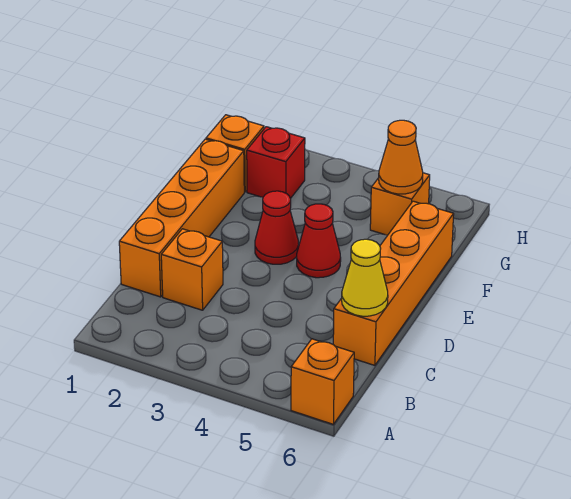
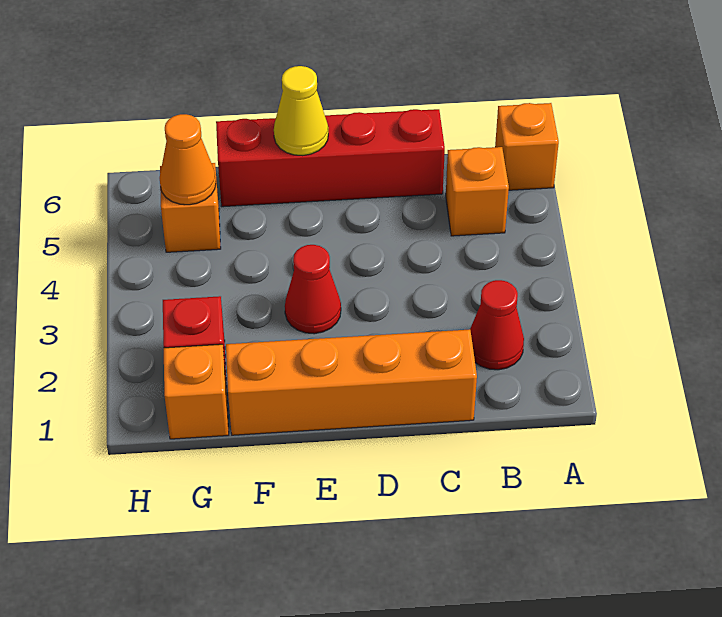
orange brick C2 level 1 -> orange brick B5 level 1
orange brick C6:F6 level 1 -> red brick C6:F6 level 1
yellow cone C6 level 2 -> yellow cone E6 level 2
red cone E4 level 1 -> red cone B2 level 1

